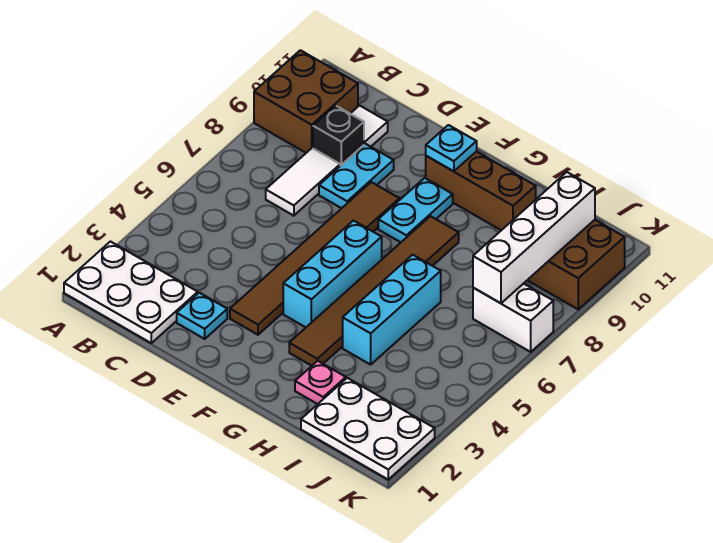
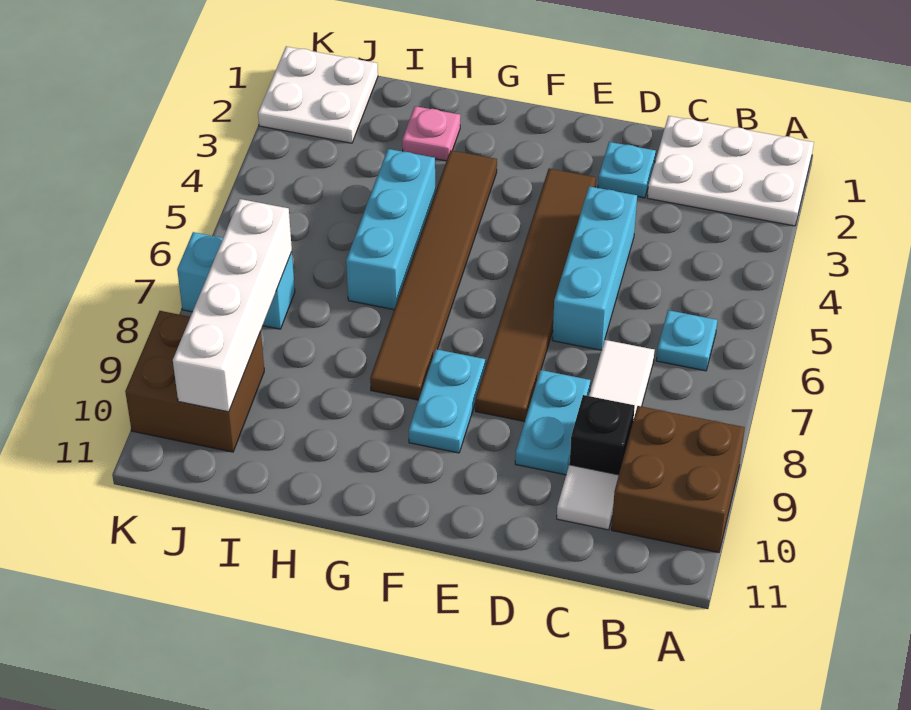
cyan brick F4:F6 level 1 -> cyan brick D4:D6 level 1
brown brick F10:H10 level 1 -> none
cyan plate F10 level 2 -> cyan plate B6 level 1
white plate I1:K2 level 1 -> white plate J1:K2 level 1
white brick J7:K7 level 1 -> cyan brick J7:K7 level 1

